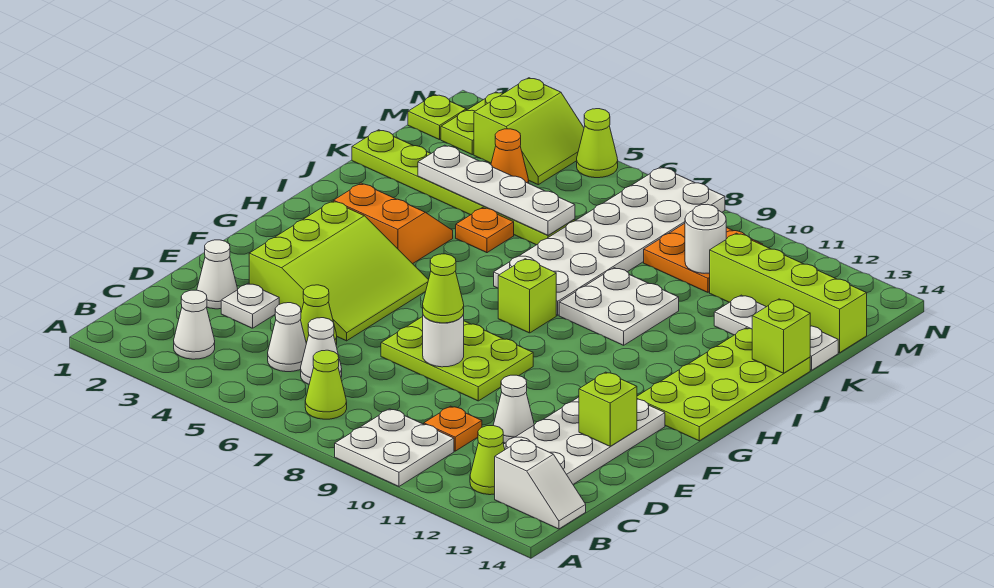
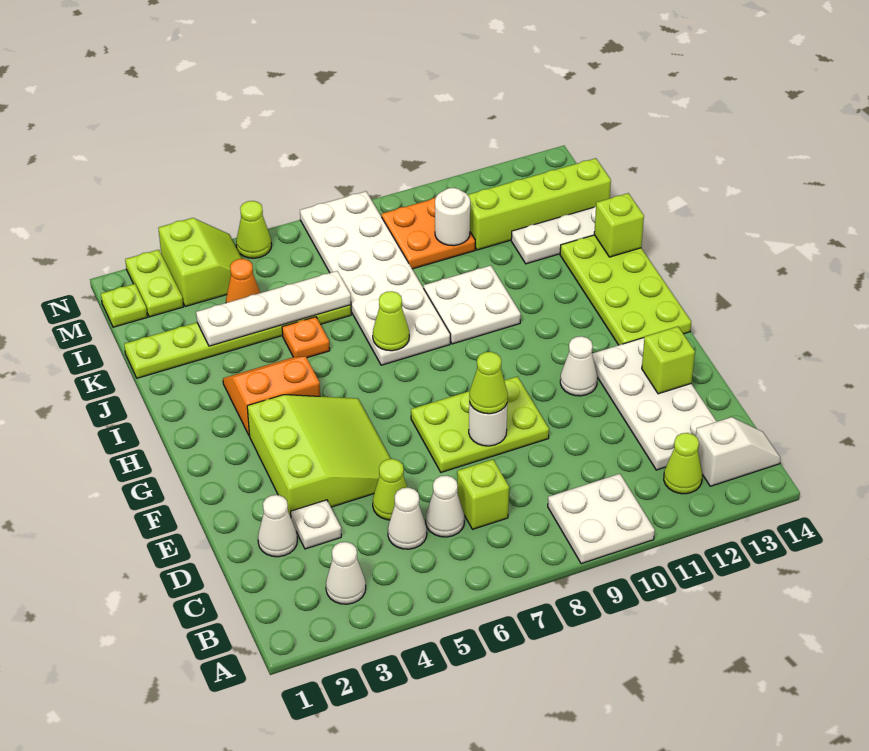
lime cone B7 level 1 -> lime cone I7 level 2
orange plate C10 level 1 -> none
white cone D11 level 1 -> white cone F11 level 1
lime brick H8 level 1 -> lime brick C7 level 1

